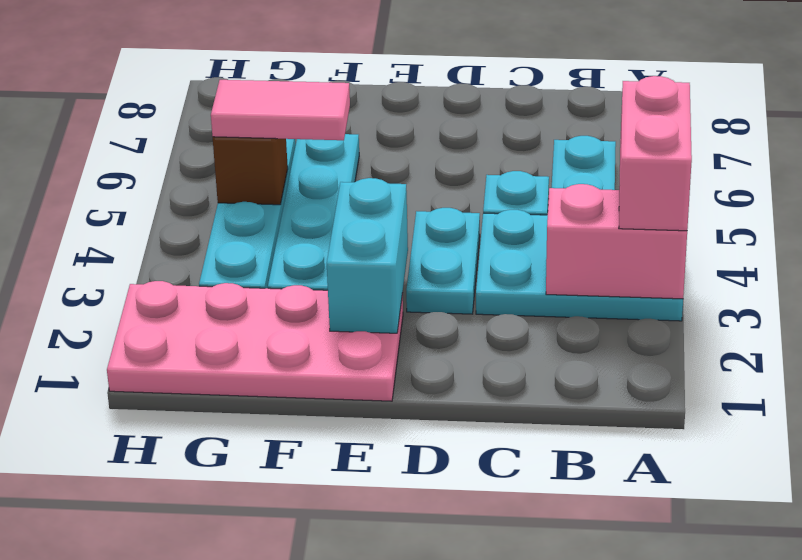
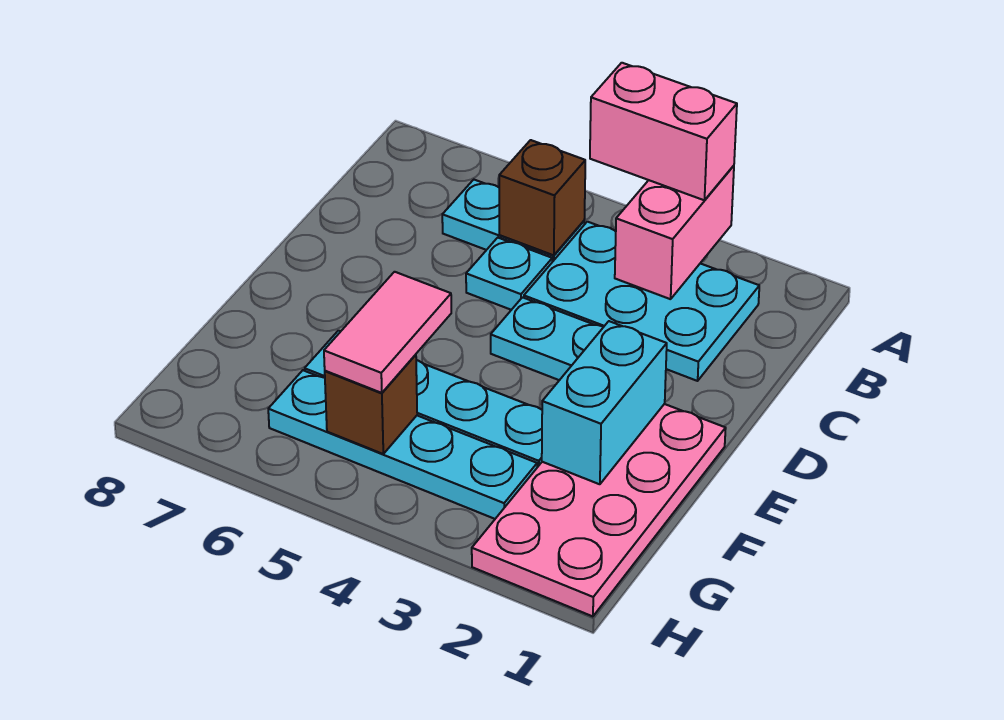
cyan plate A3:C4 level 1 -> cyan plate B2:C4 level 1
none -> brown brick B5 level 2
cyan brick E2:E3 level 2 -> cyan brick E2:F2 level 2

